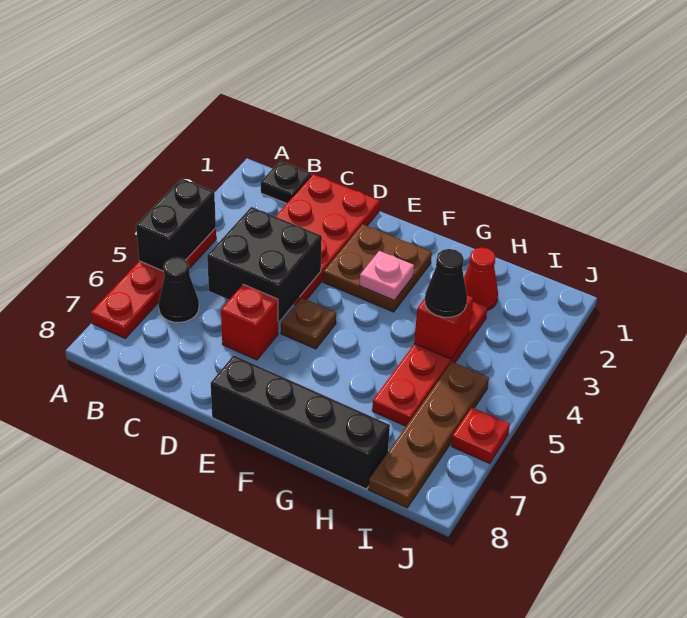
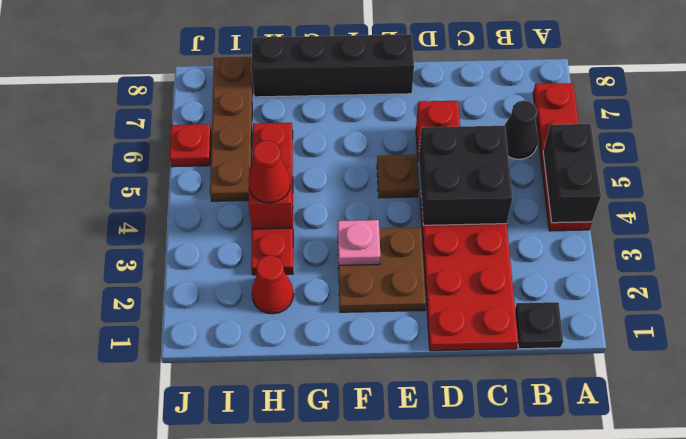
black cone H4 level 3 -> red cone H4 level 3

